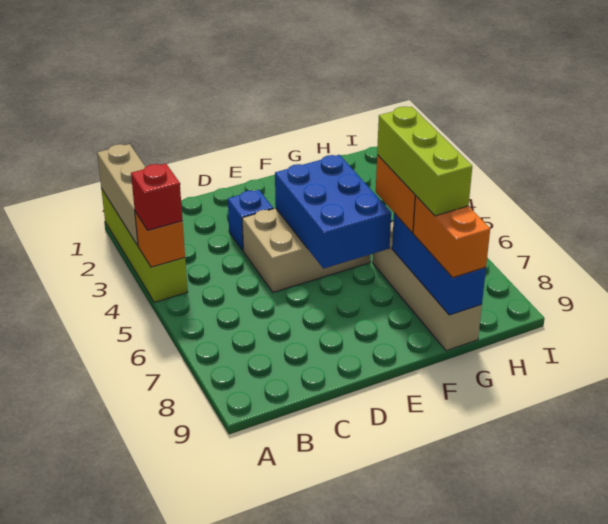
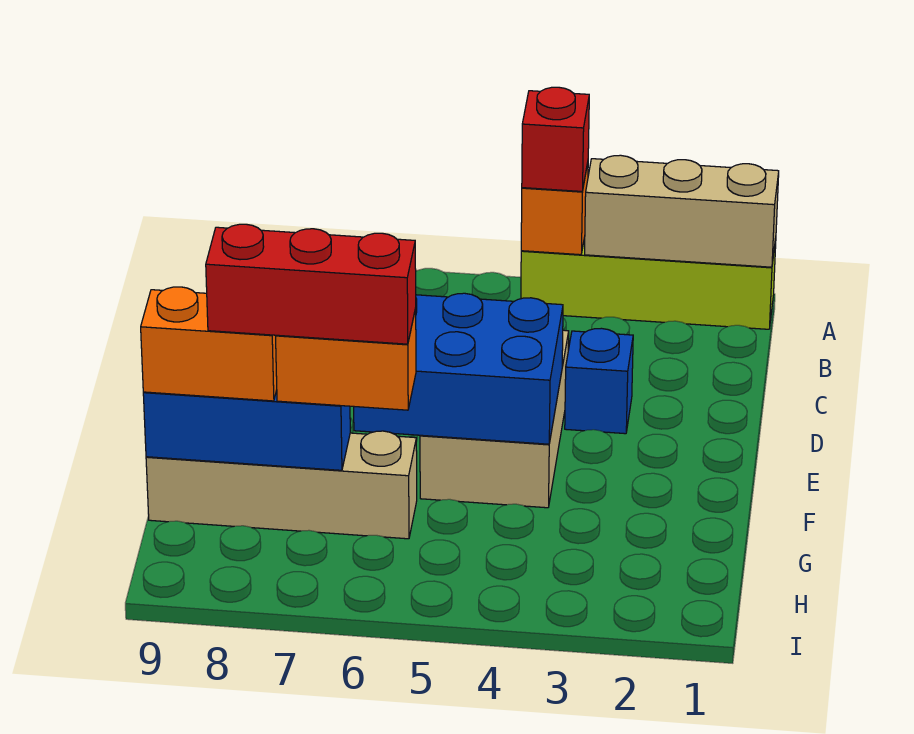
lime brick G6:G8 level 4 -> red brick G6:G8 level 4

